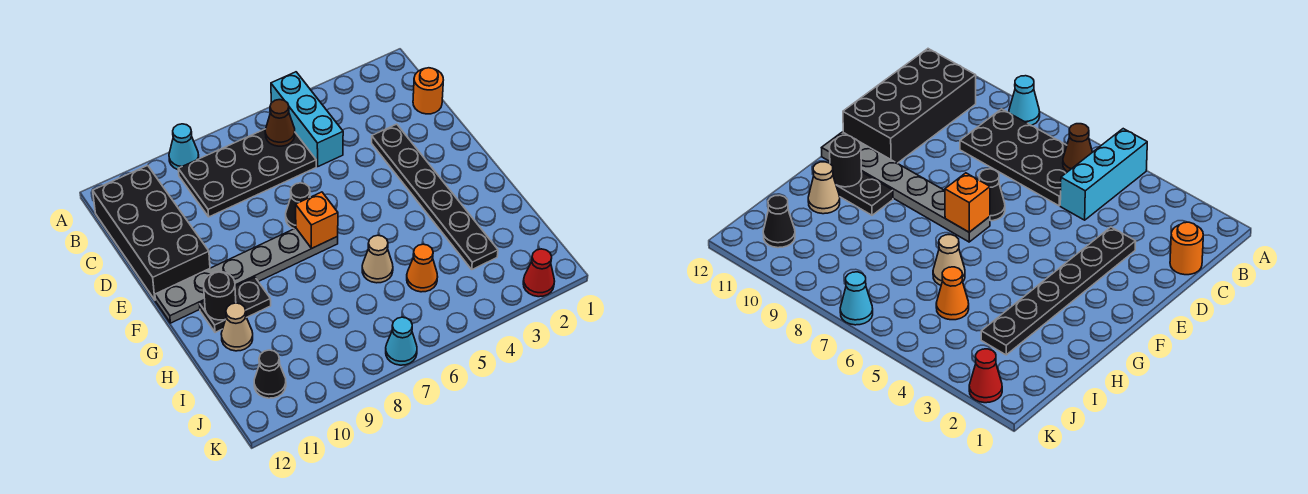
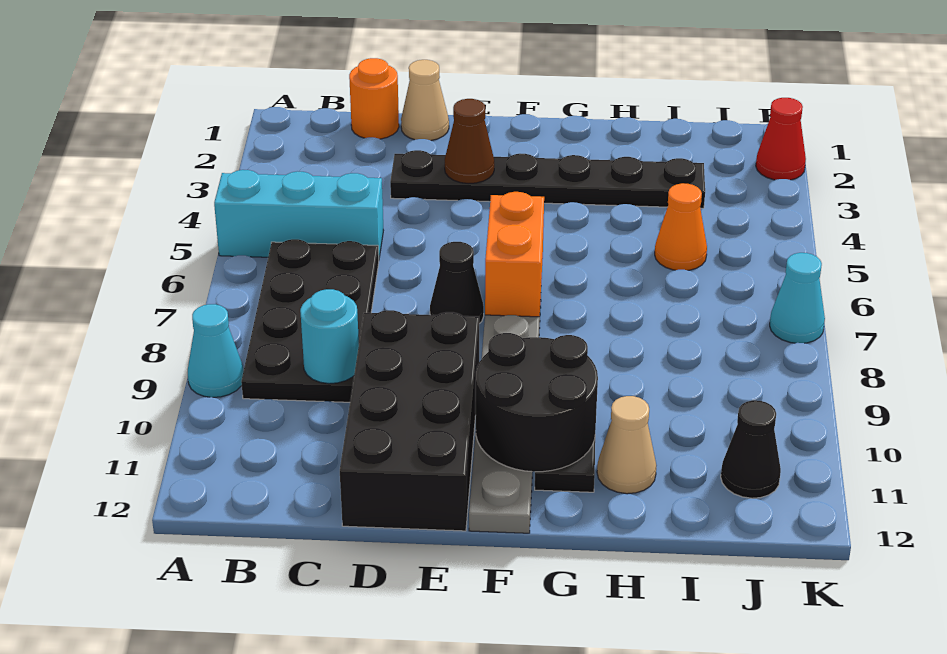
brown cone B6 level 2 -> brown cone E3 level 2
black brick B11:E12 level 1 -> black brick D9:E12 level 1
none -> cyan round brick C9 level 2
orange brick F7 level 2 -> orange brick F6:F7 level 2
black round brick G11 level 2 -> black round brick F10:G11 level 2
tan cone H6 level 1 -> tan cone D1 level 1

